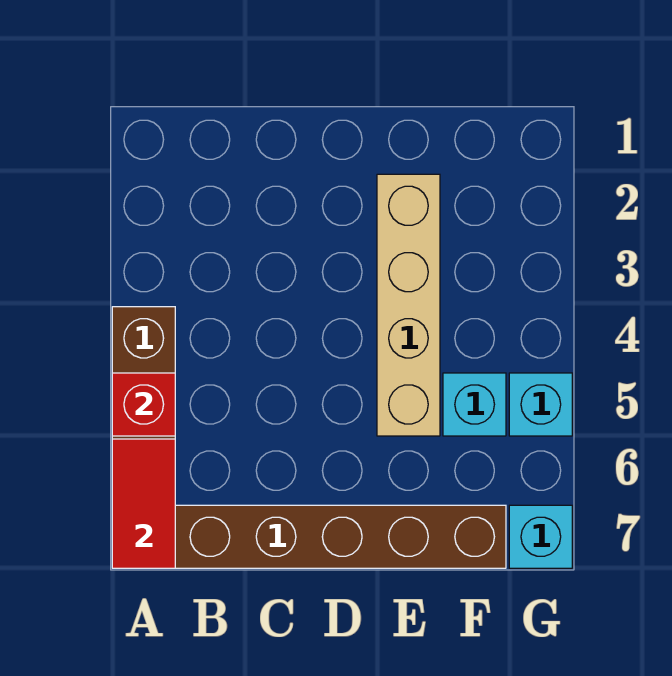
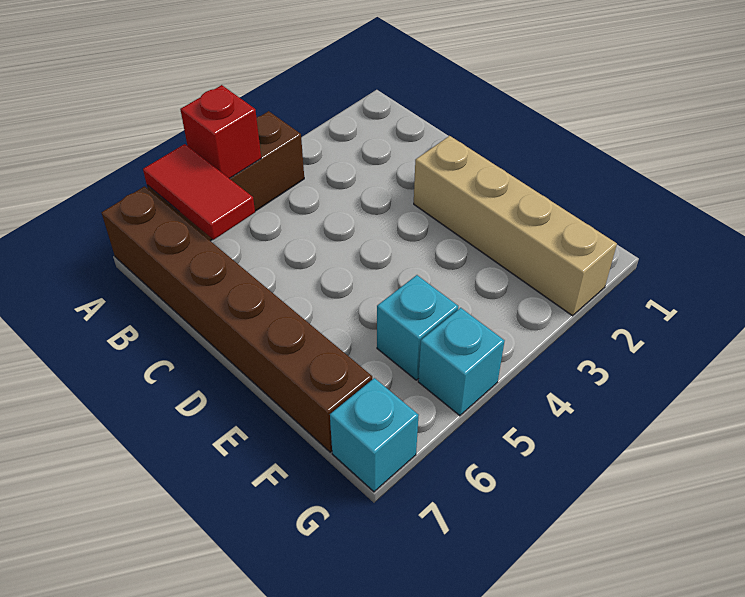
red tile A6:A7 level 2 -> red tile A6:B6 level 2
tan brick E2:E5 level 1 -> tan brick D2:G2 level 1

